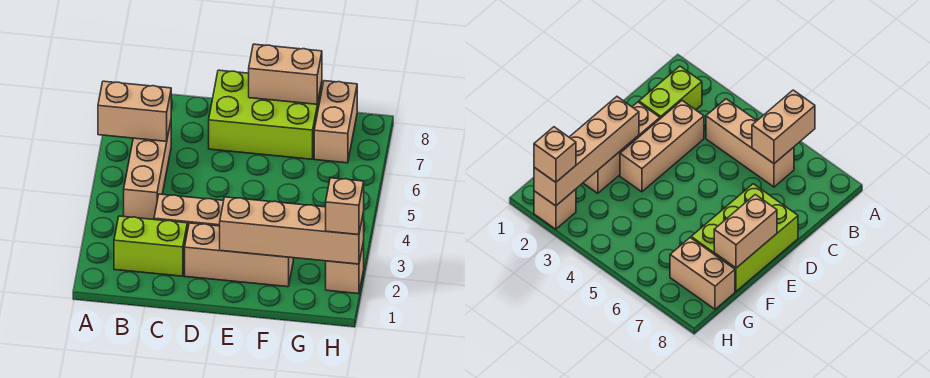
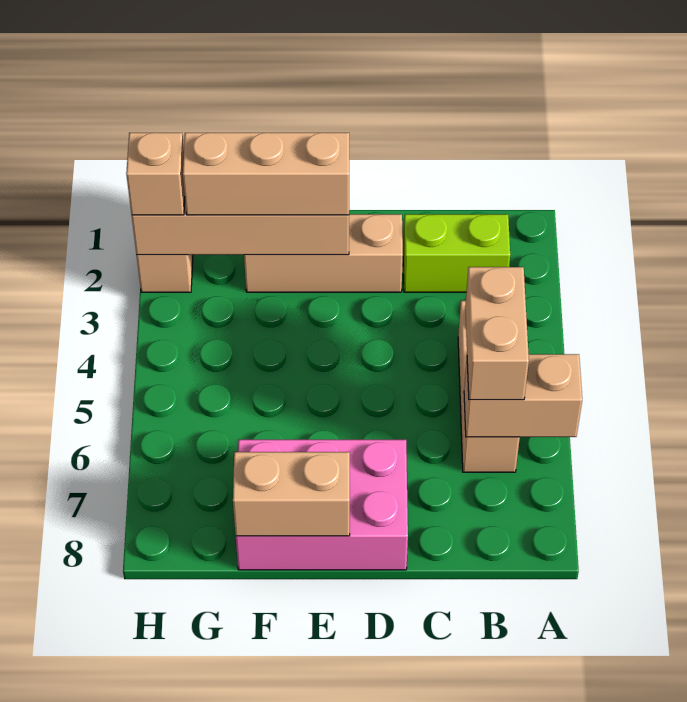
tan brick C3:E3 level 1 -> tan brick E2:G2 level 3
lime brick D7:F8 level 1 -> pink brick D7:F8 level 1
tan brick G7:G8 level 1 -> tan brick B5:B6 level 3

